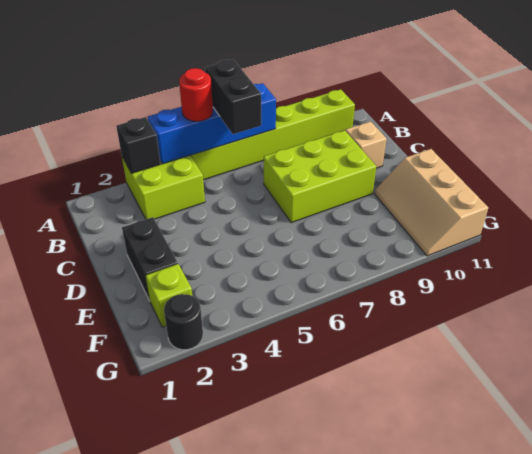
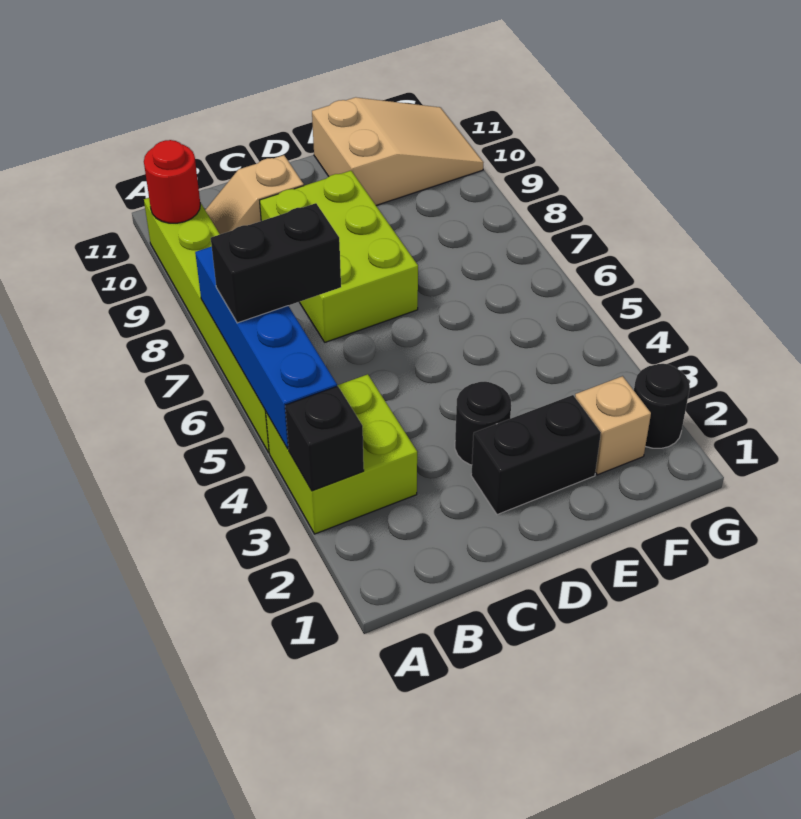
red round brick A5 level 3 -> red round brick A10 level 2
none -> black round brick D3 level 1
tan slope E10:G11 level 1 top 11 -> tan slope E10:G11 level 1 top E
lime brick F2 level 1 -> tan brick F2 level 1

